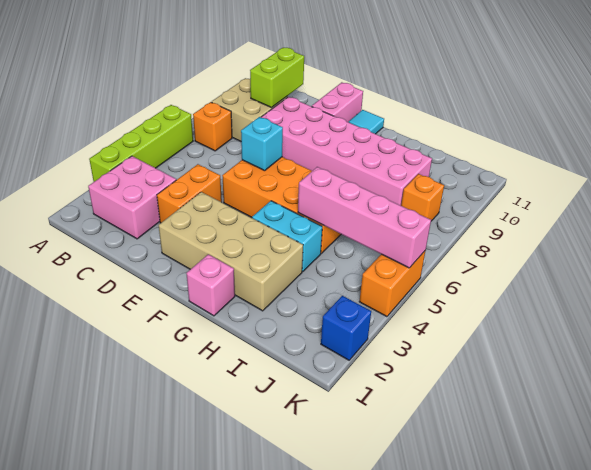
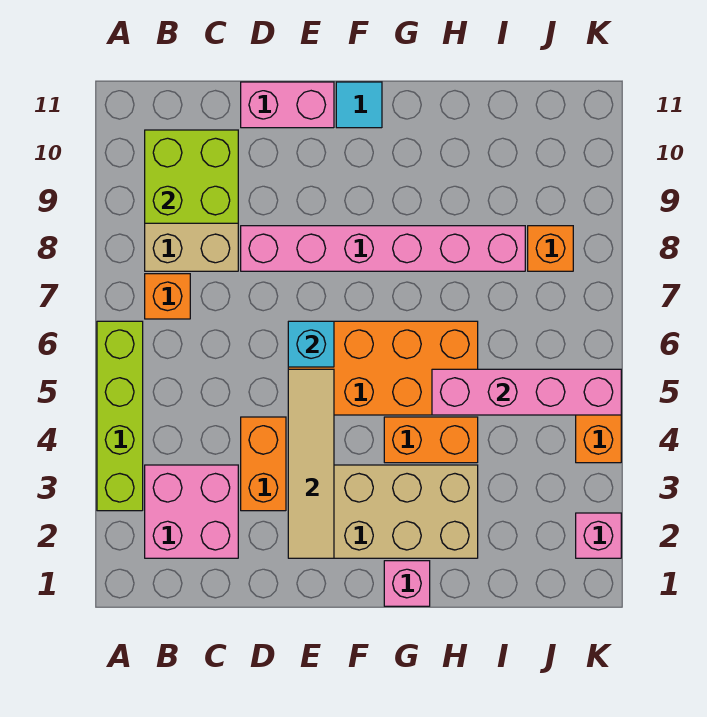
lime brick C9:C10 level 2 -> lime brick B9:C10 level 2
pink brick D8:I9 level 1 -> pink brick D8:I8 level 1
none -> tan tile E2:E5 level 2
pink brick E10:E11 level 1 -> pink brick D11:E11 level 1
cyan brick G4:H4 level 1 -> orange brick G4:H4 level 1
blue brick K2 level 1 -> pink brick K2 level 1

